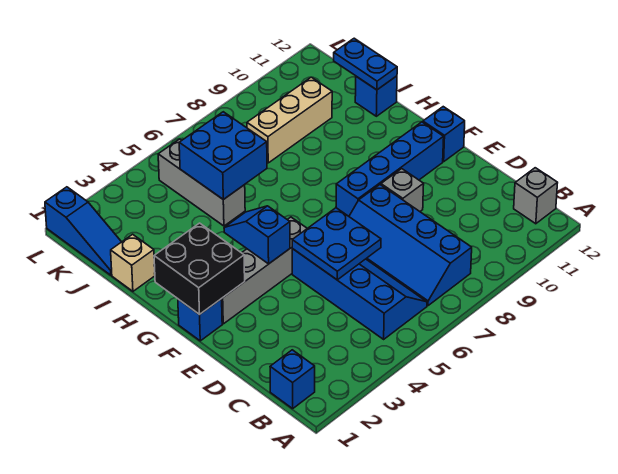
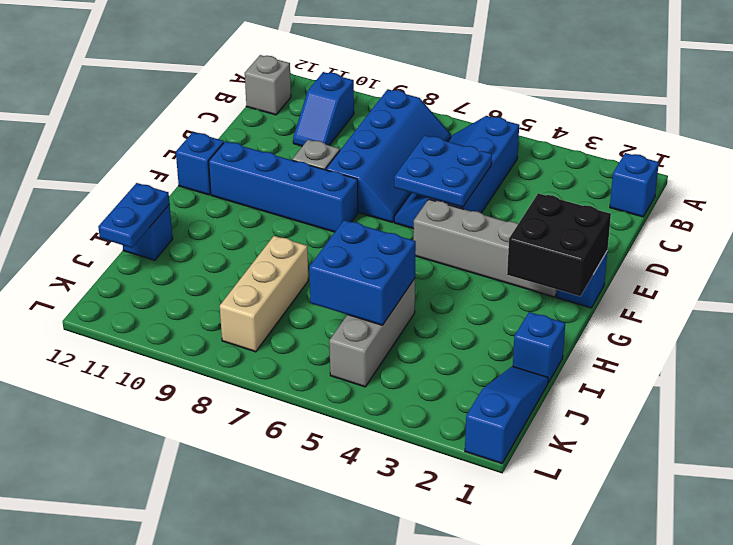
blue slope F4:G4 level 2 top F -> blue slope B10:C10 level 1 top B
tan brick I1 level 1 -> blue brick I1 level 1
tan brick J8:J10 level 1 -> tan brick I8:K8 level 1

